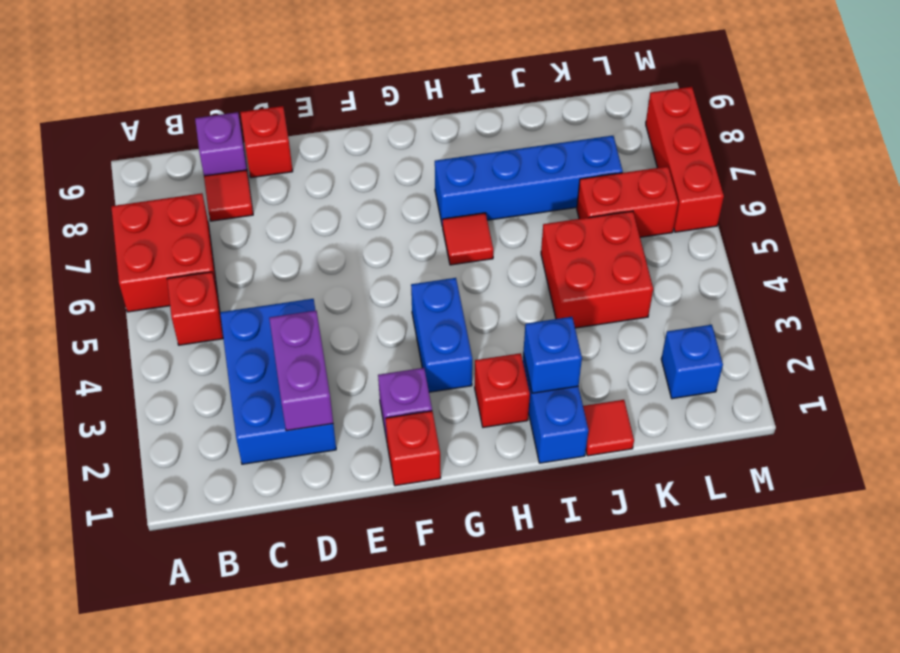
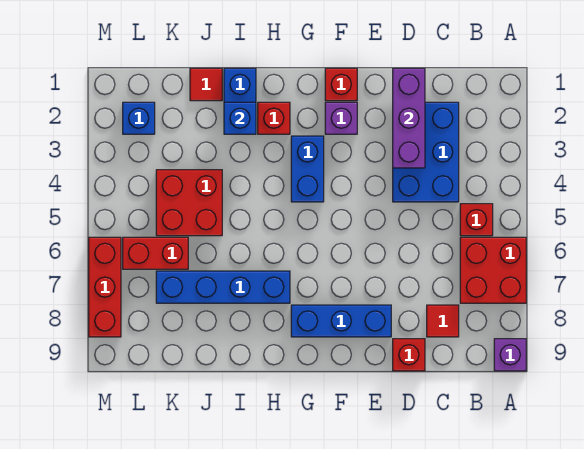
purple brick C9 level 1 -> purple brick A9 level 1
purple brick D2:D3 level 2 -> purple brick D1:D3 level 2
none -> blue brick E8:G8 level 1
red tile H6 level 1 -> none

